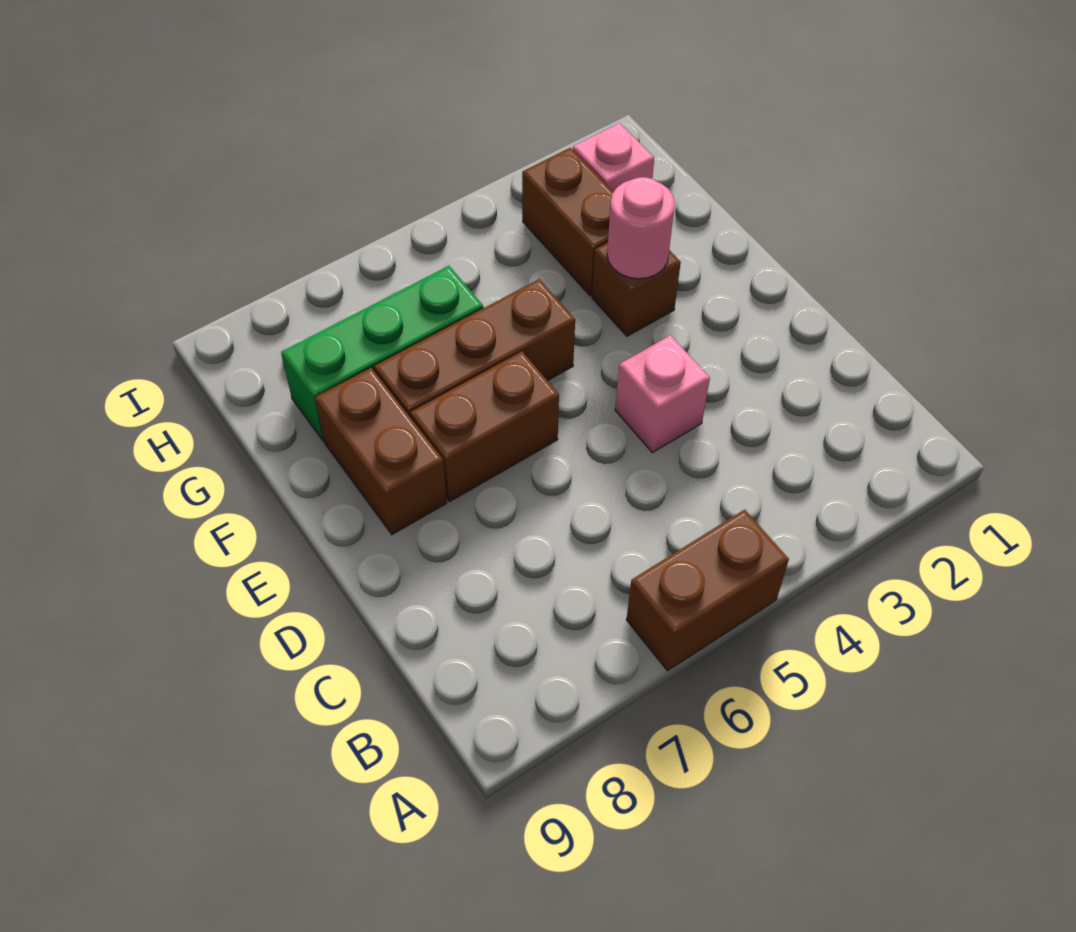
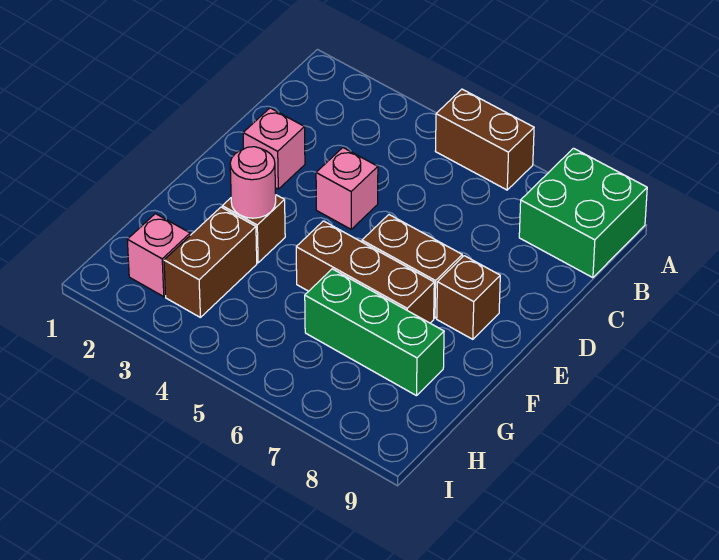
none -> green brick A8:B9 level 1
none -> pink brick D2 level 1
brown brick E8:F8 level 1 -> brown brick E8 level 1

